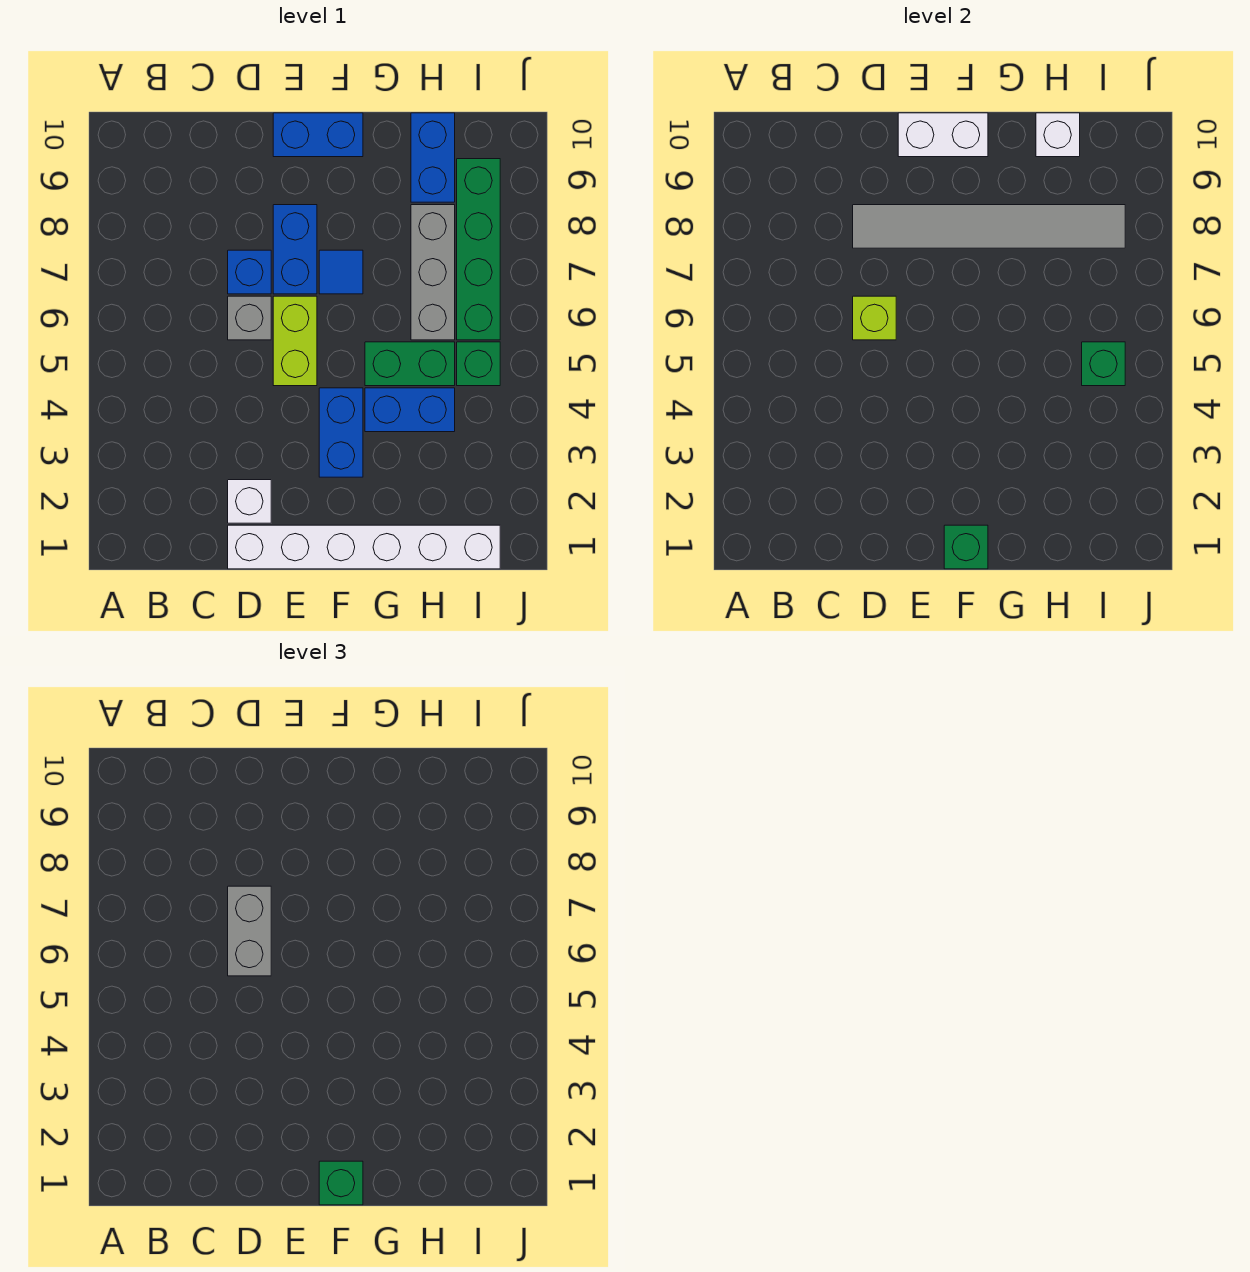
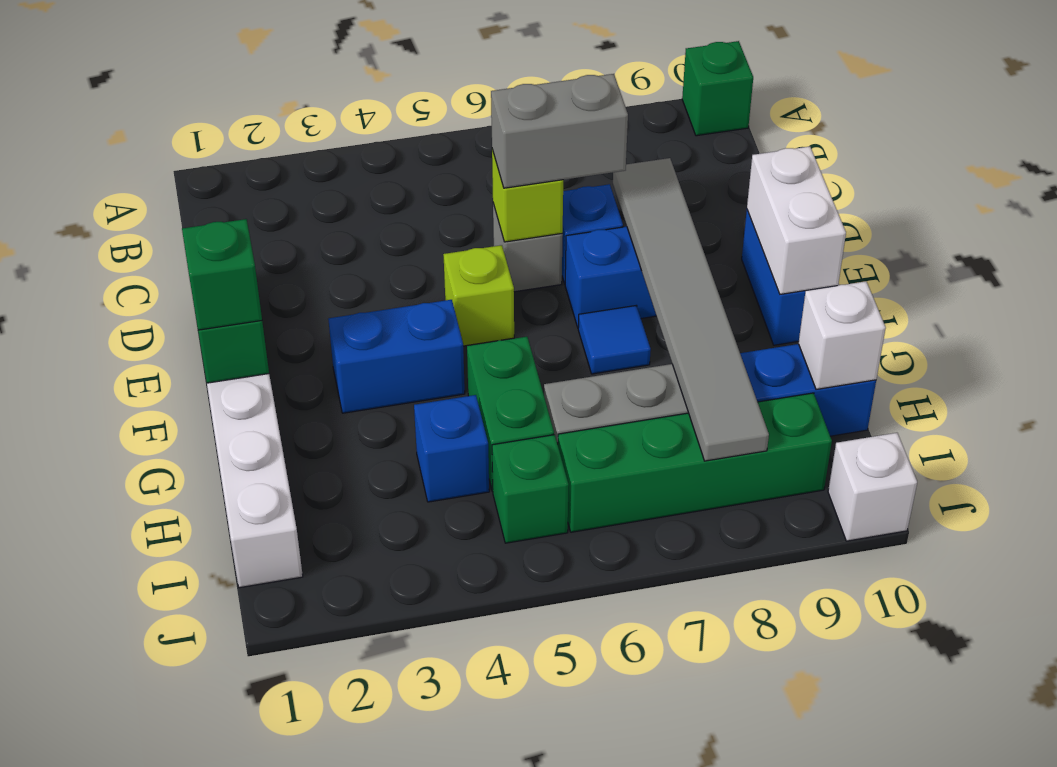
white brick D2 level 1 -> white brick J10 level 1
lime brick E5:E6 level 1 -> lime brick E5 level 1
blue brick G4:H4 level 1 -> blue brick H4 level 1
green brick I5 level 2 -> green brick A10 level 1

